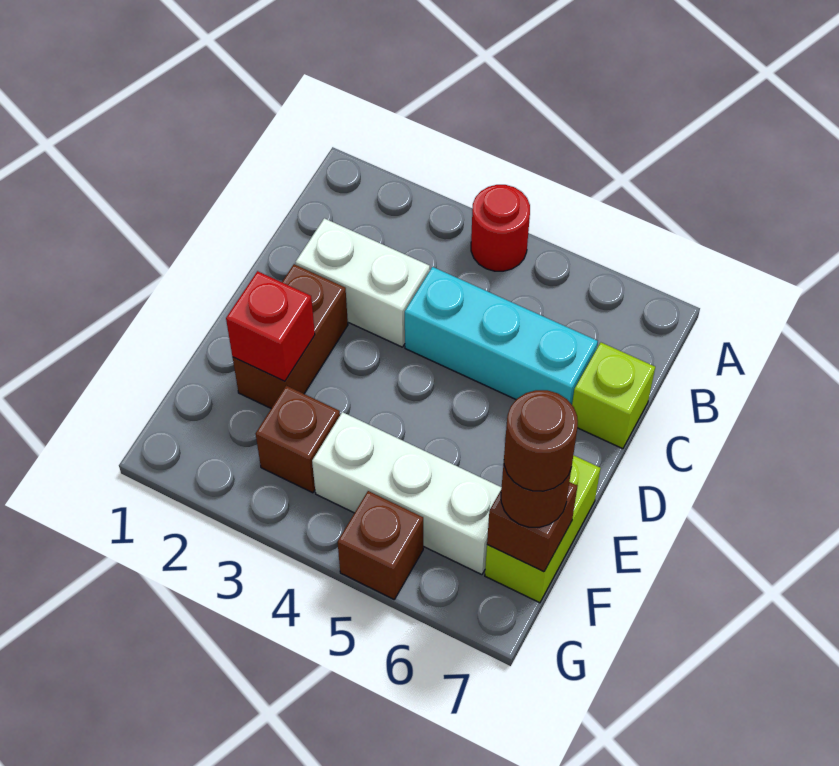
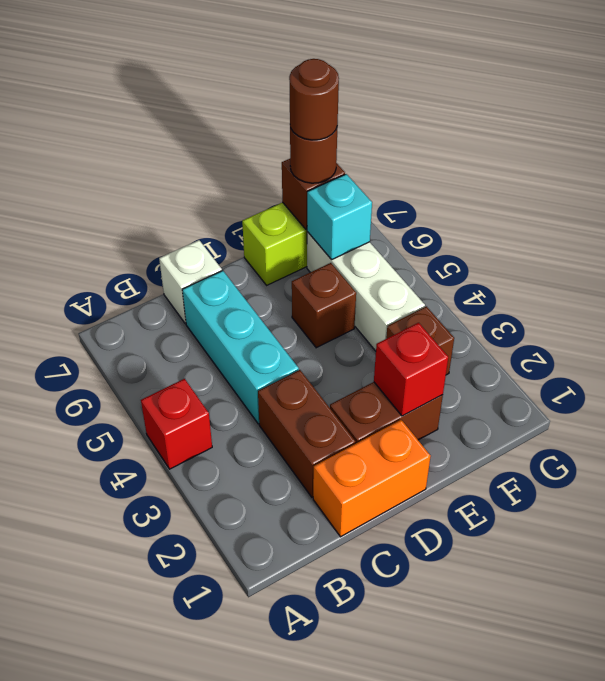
red round brick A4 level 1 -> red brick A4 level 1
none -> orange brick C1:D1 level 1
white brick C2:C3 level 1 -> brown brick C2:C3 level 1
lime brick C7 level 1 -> white brick C7 level 1
none -> cyan brick F6 level 2
brown brick G5 level 1 -> brown brick E5 level 1

